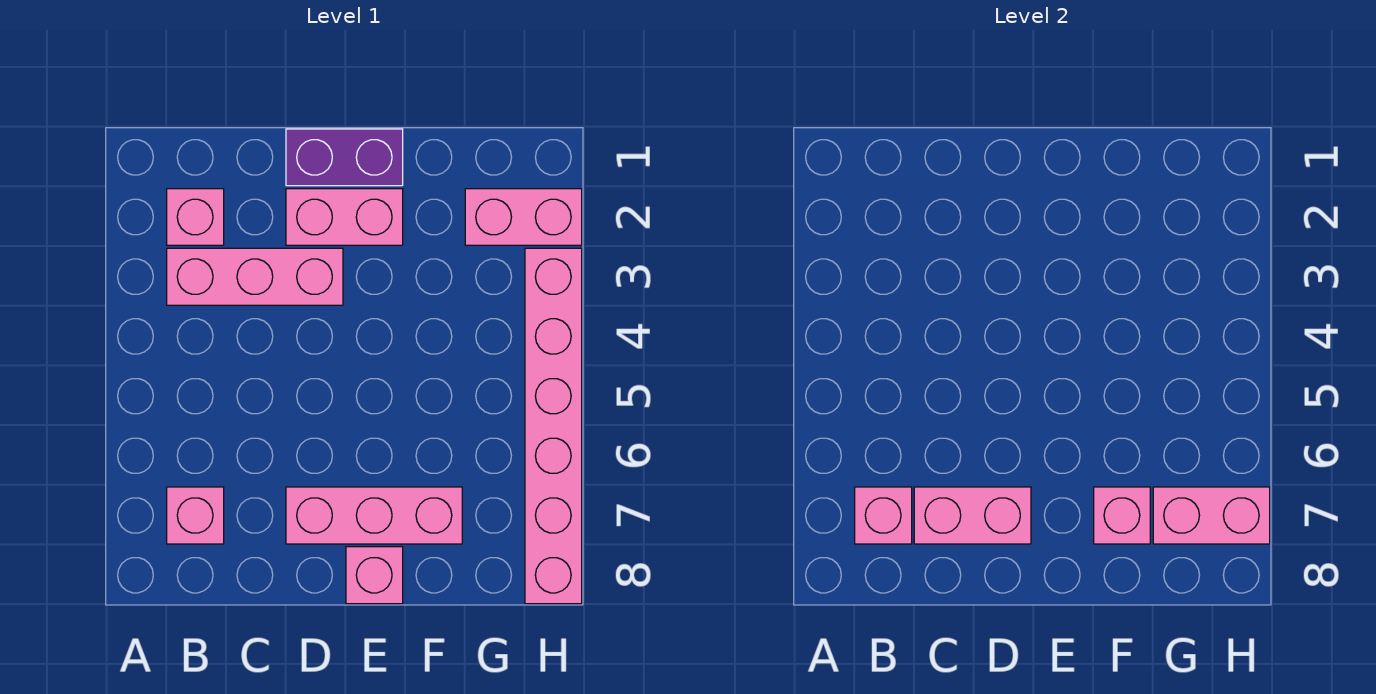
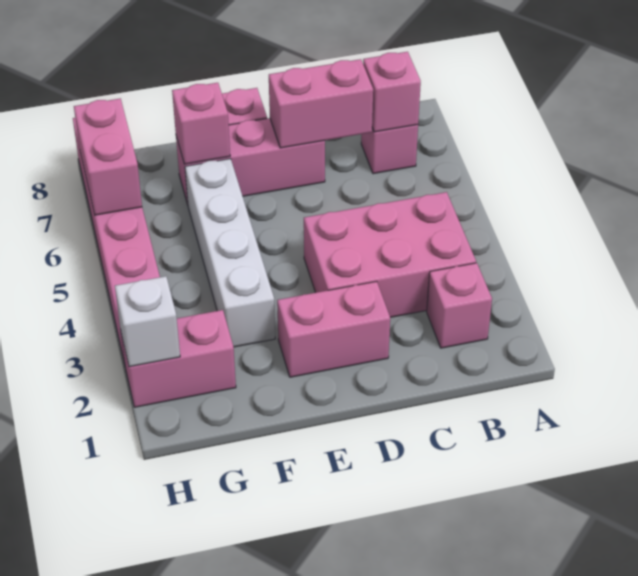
pink brick B3:D3 level 1 -> pink brick B3:D4 level 1
purple brick D1:E1 level 1 -> none
none -> white brick F3:F6 level 1
pink brick G7:H7 level 2 -> pink brick H6:H7 level 2
none -> white brick H2 level 2

